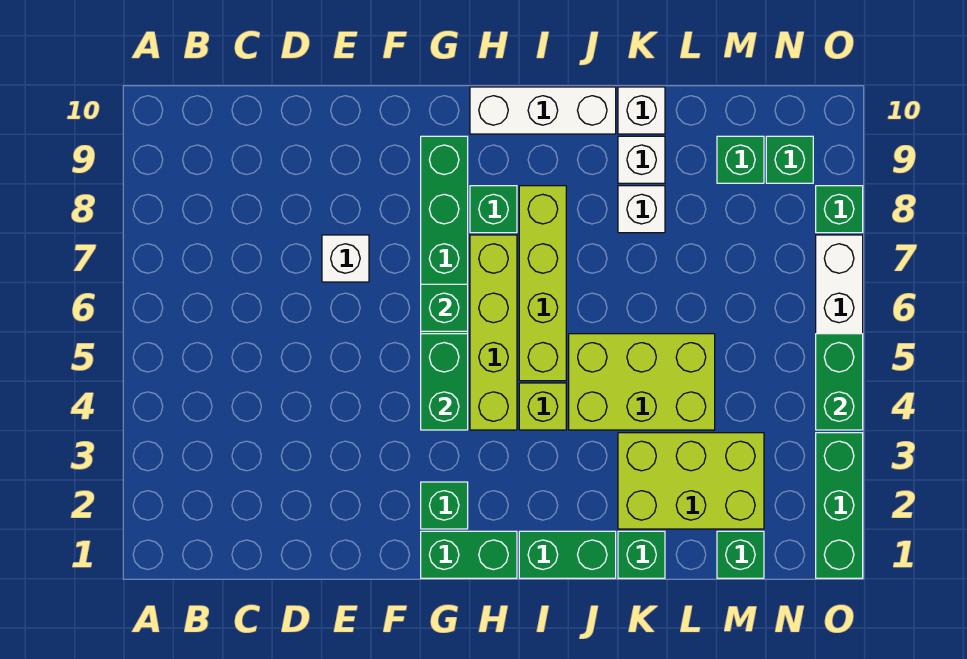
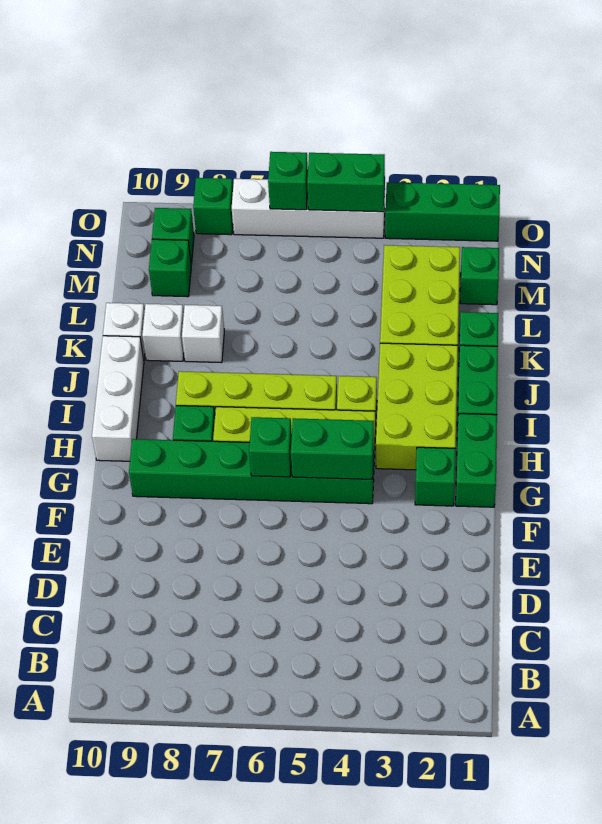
white brick E7 level 1 -> none
lime brick J4:L5 level 1 -> lime brick H2:J3 level 1
none -> green brick O6 level 2

